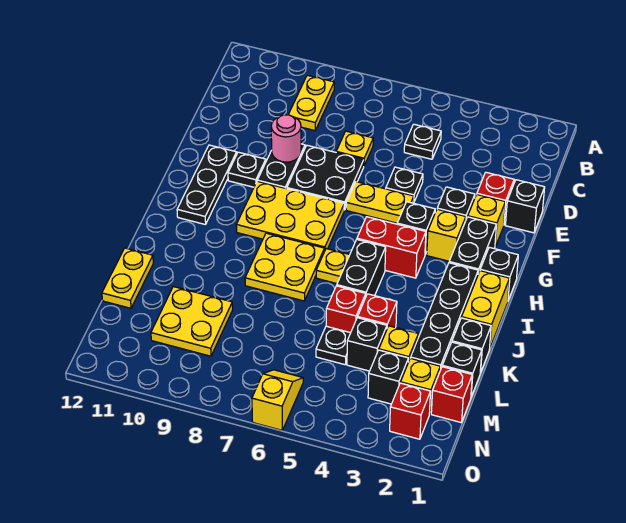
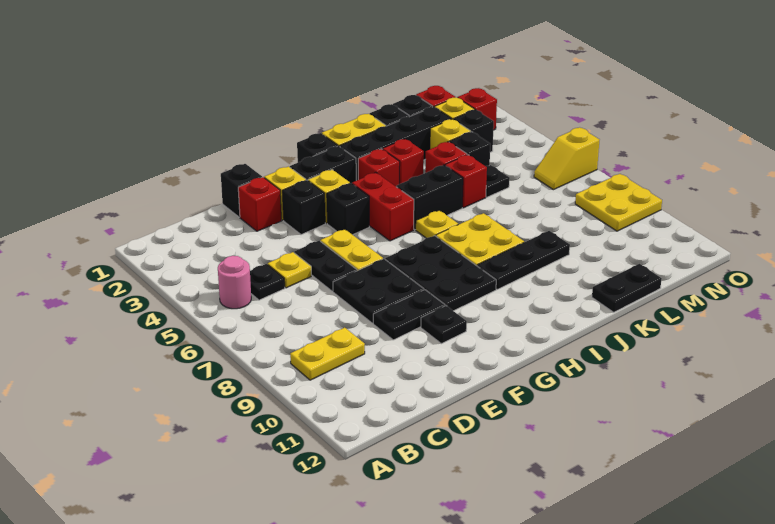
yellow plate D7 level 1 -> yellow plate D5 level 1
black plate E5 level 1 -> black plate E5:E6 level 1
pink round brick E9 level 2 -> pink round brick B5 level 1
black plate F11:H11 level 1 -> black plate I9:K9 level 1
yellow plate G7:H9 level 1 -> black plate G7:H9 level 1
none -> red brick I3 level 1
none -> red brick J3 level 1
yellow plate K12:L12 level 1 -> black plate K12:L12 level 1
yellow plate L9:M10 level 1 -> yellow plate N8:O9 level 1

